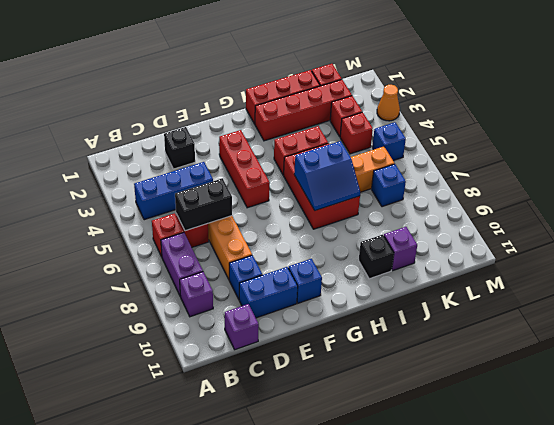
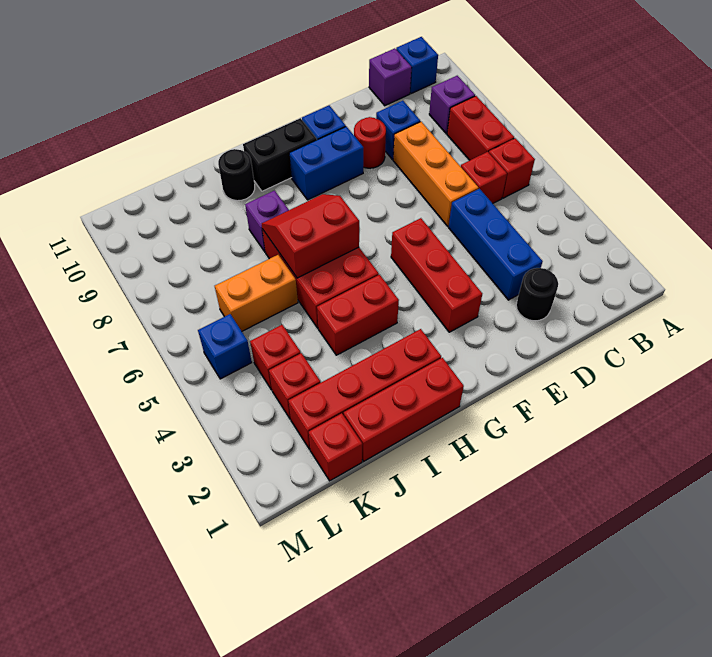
blue brick B4:D4 level 1 -> blue brick D3:D5 level 1
purple brick B7:B8 level 1 -> red brick B7:B8 level 1
black brick C6:D6 level 2 -> black brick G10:H10 level 1
black brick D2 level 1 -> black round brick D2 level 1
blue brick D10:E10 level 1 -> blue brick F9:G9 level 1
none -> red round brick E9 level 1
blue slope H6:I7 level 2 top 6 -> red slope H6:I7 level 2 top 6
black brick I10 level 1 -> black round brick I10 level 1
purple brick J10 level 1 -> purple brick I8 level 1
blue brick K7 level 1 -> blue brick B11 level 1
orange cone M3 level 1 -> none

